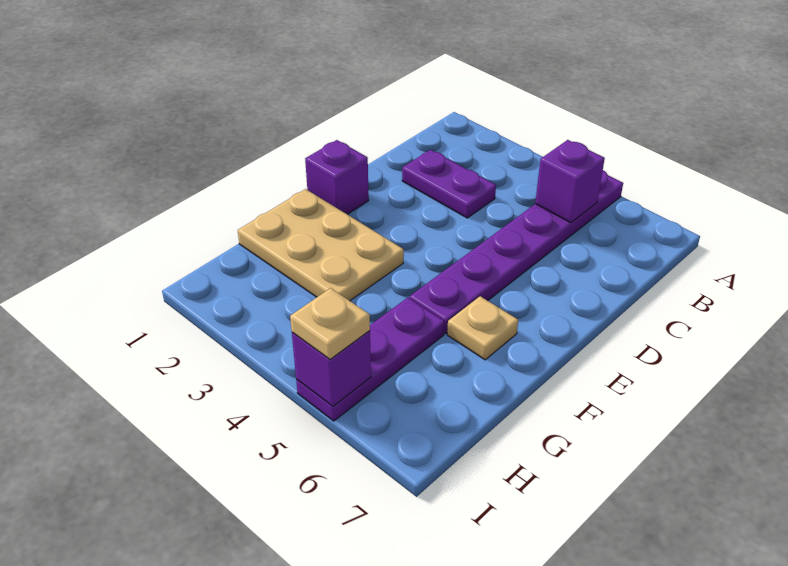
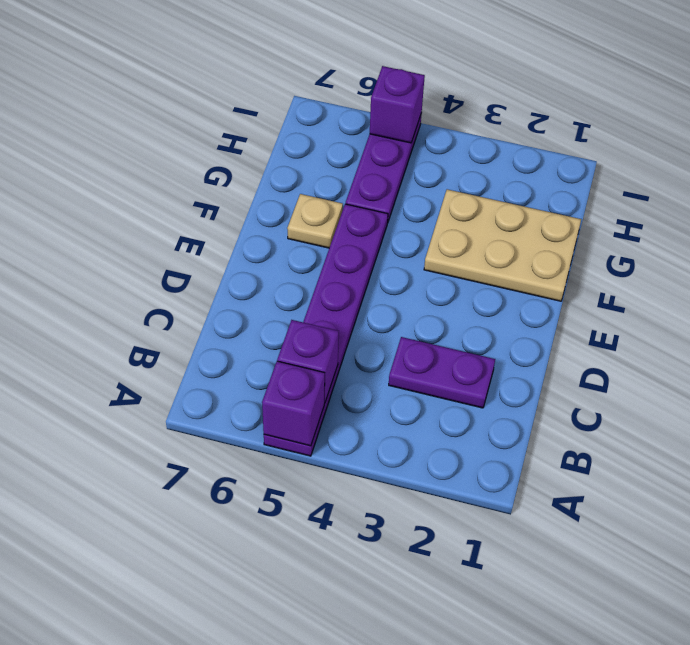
purple brick E1 level 1 -> purple brick A5 level 2
tan plate I5 level 3 -> none

